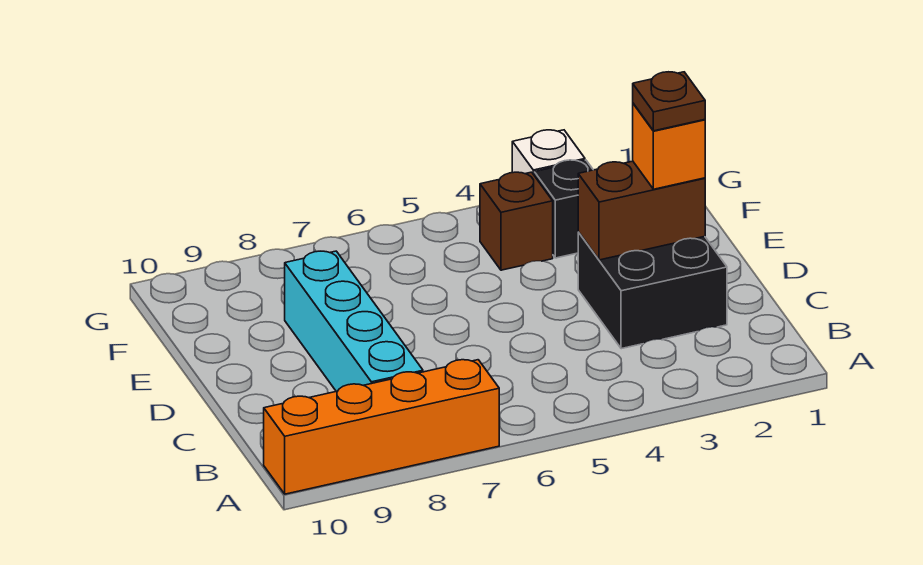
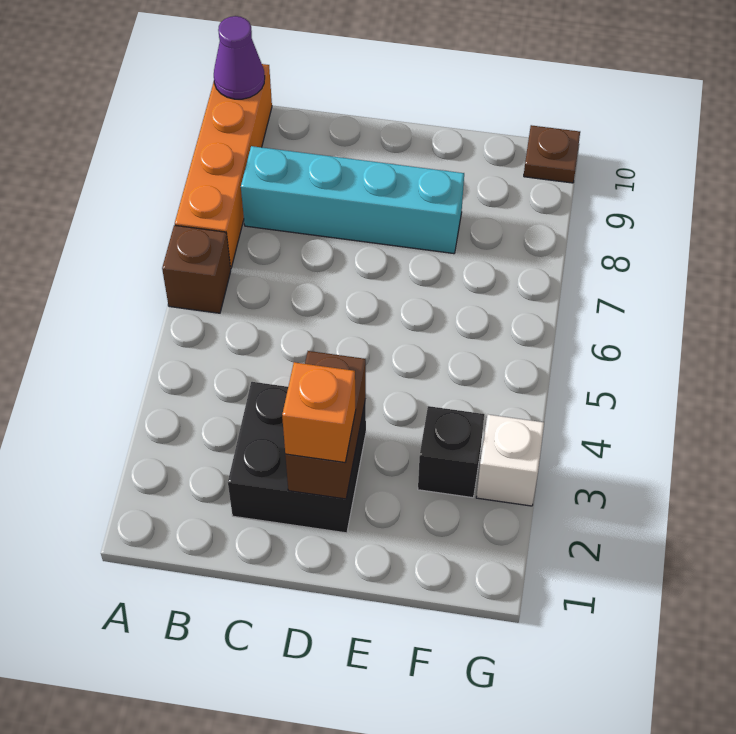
none -> purple cone A10 level 2
brown plate D2 level 4 -> brown plate G10 level 1
brown brick F4 level 1 -> brown brick A6 level 1

